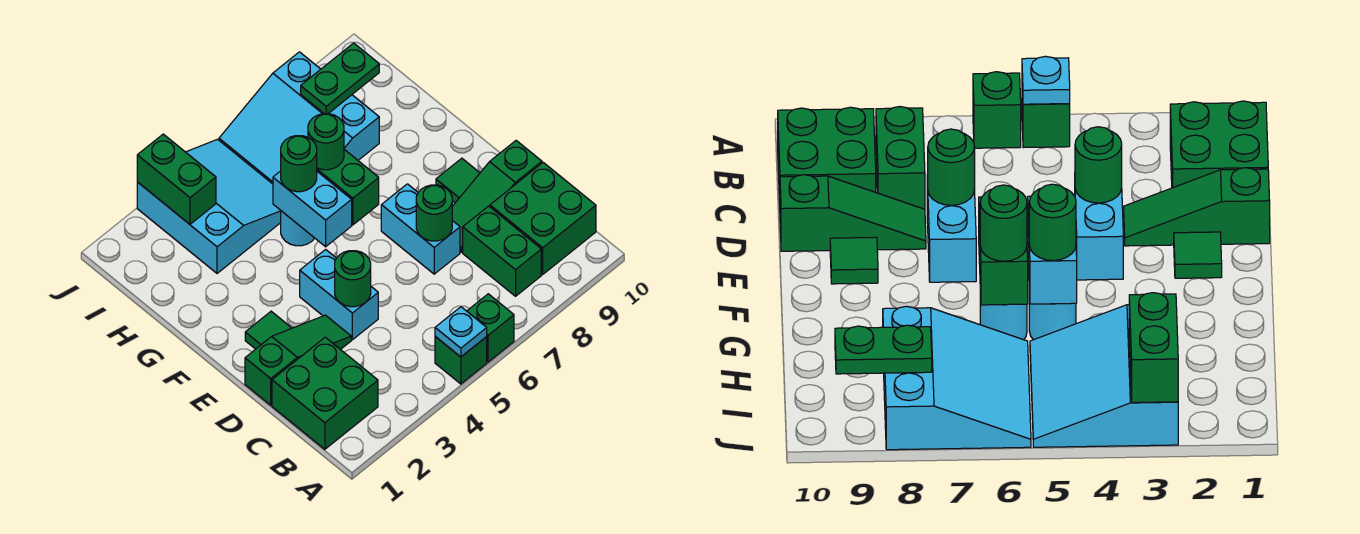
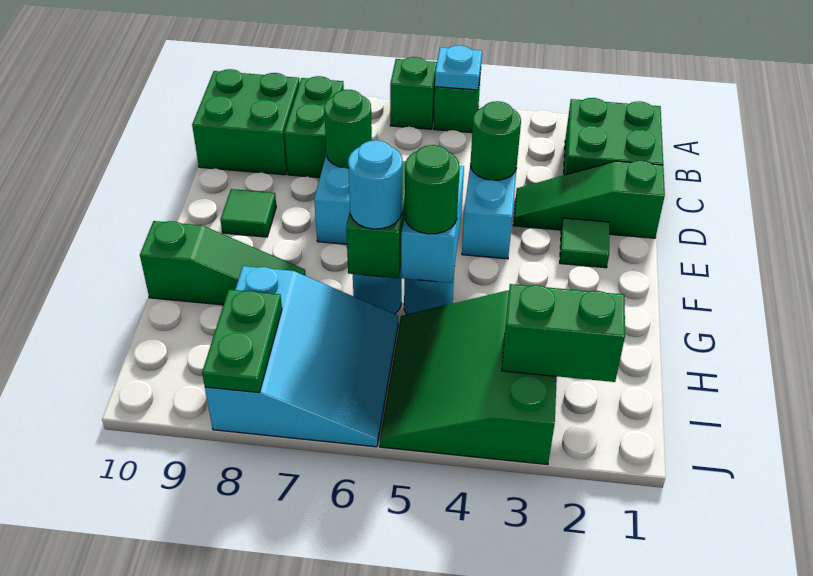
green slope D8:D10 level 1 top 10 -> green slope G8:G10 level 1 top 10
green round brick G6 level 3 -> cyan round brick G6 level 3
cyan slope H3:J5 level 1 top 3 -> green slope H3:J5 level 1 top 3
green brick I3:J3 level 2 -> green brick I2:I3 level 2
green plate I8:I9 level 2 -> green plate I8:J8 level 2

